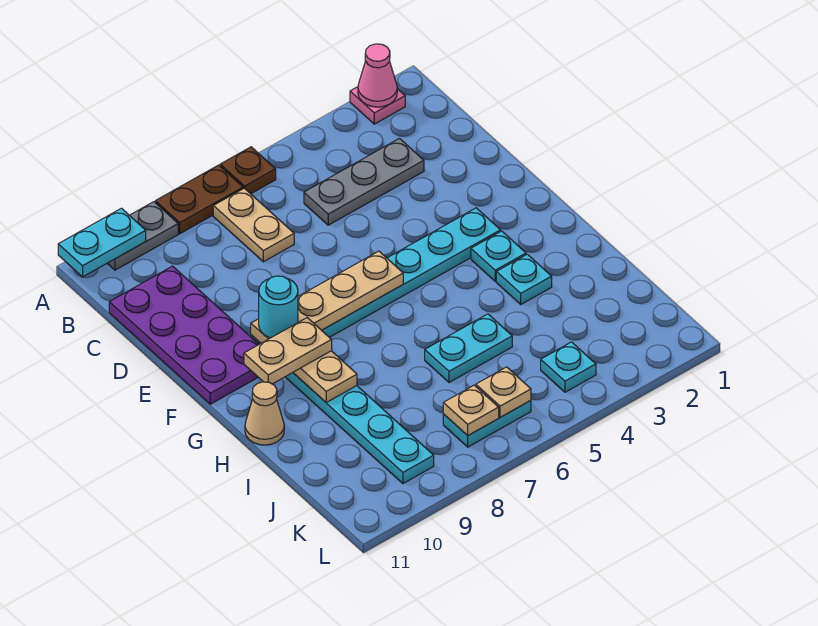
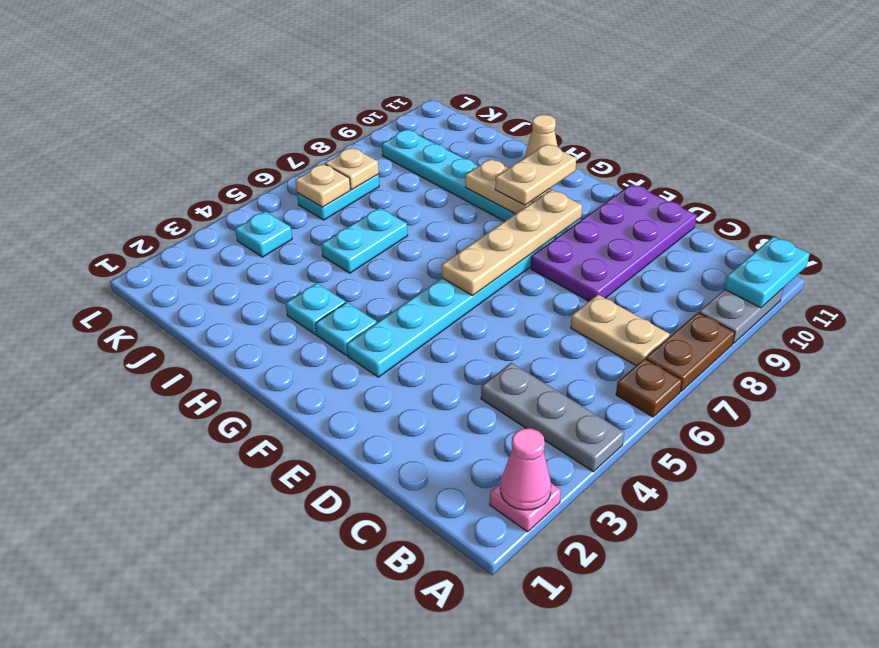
grey plate C3:C5 level 1 -> grey plate A4:C4 level 1
purple plate C10:F11 level 1 -> purple plate D8:E11 level 1
cyan round brick F9 level 3 -> none

